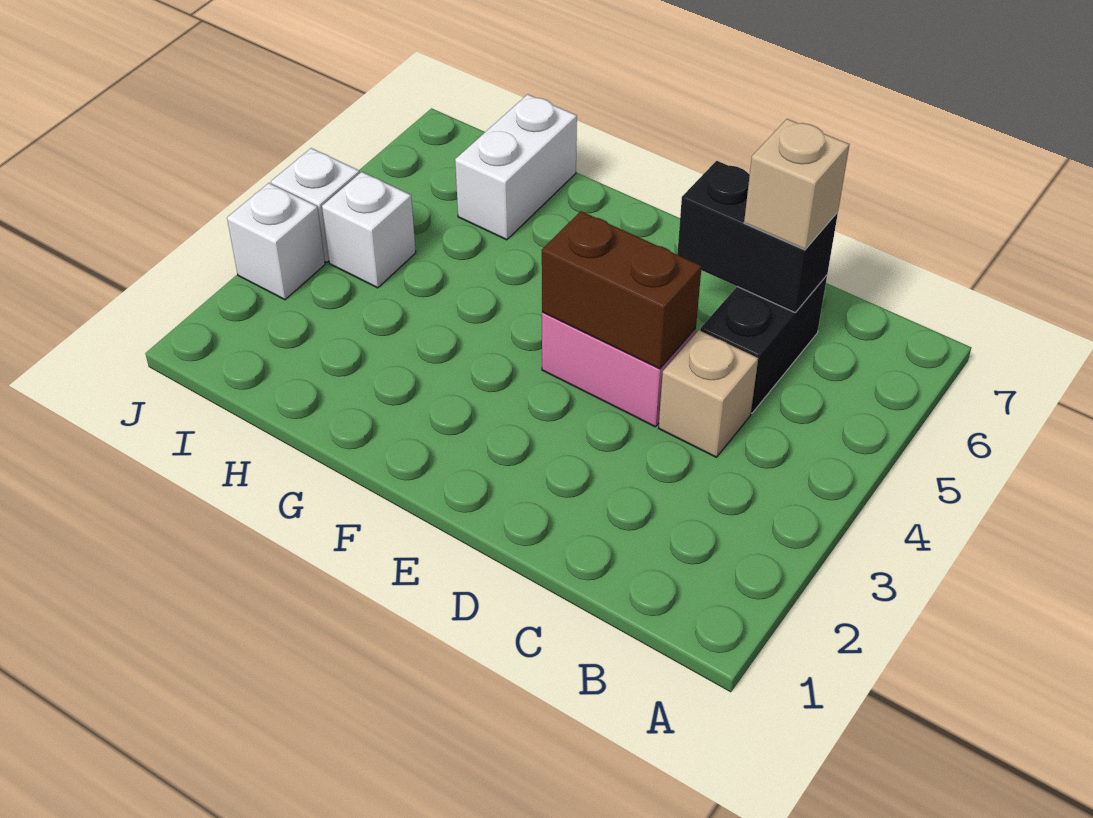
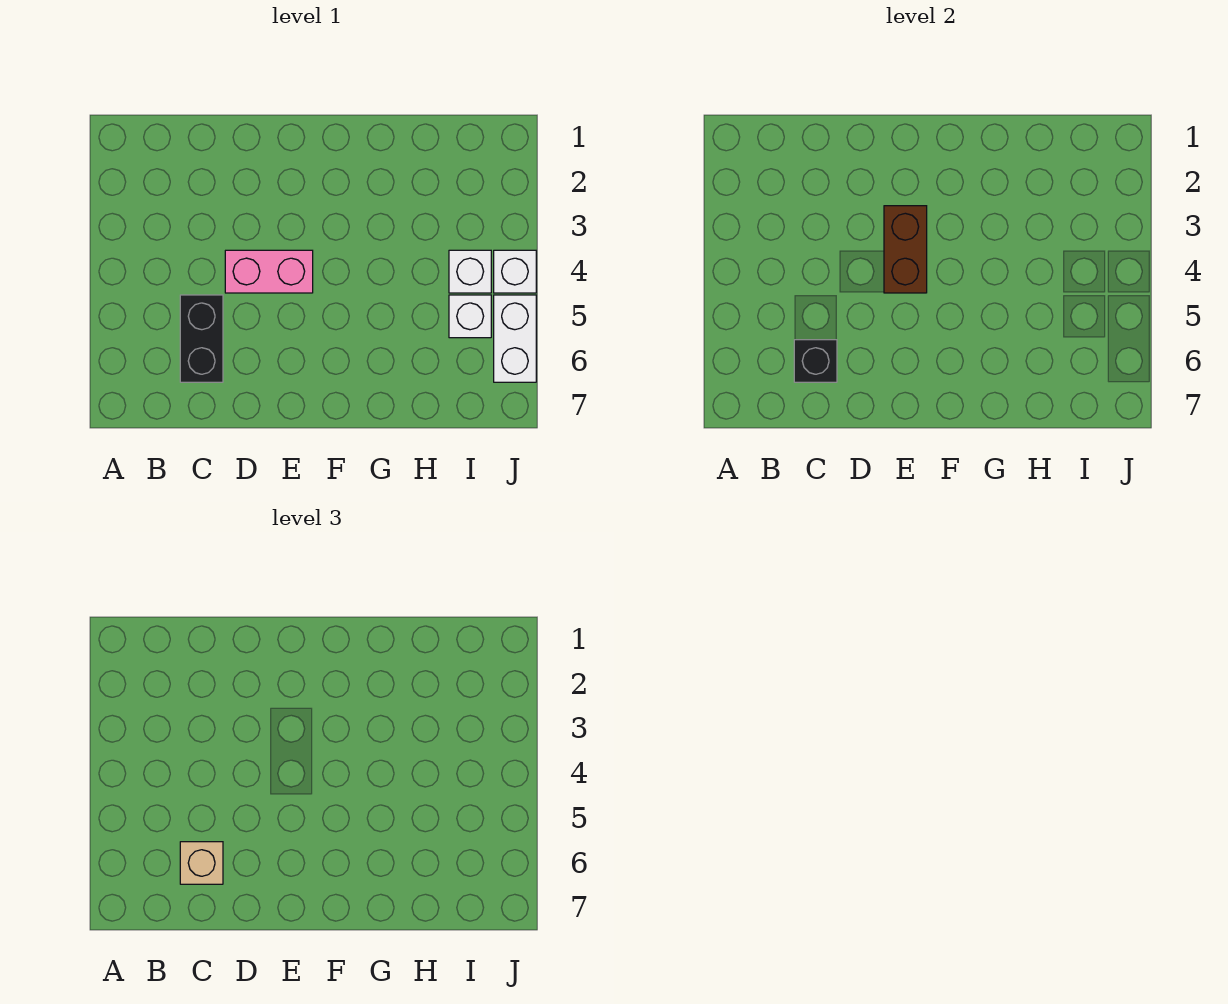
tan brick C4 level 1 -> none
black brick C6:D6 level 2 -> black brick C6 level 2
brown brick D4:E4 level 2 -> brown brick E3:E4 level 2
white brick H6:H7 level 1 -> white brick J5:J6 level 1
white brick J3 level 1 -> white brick I5 level 1

